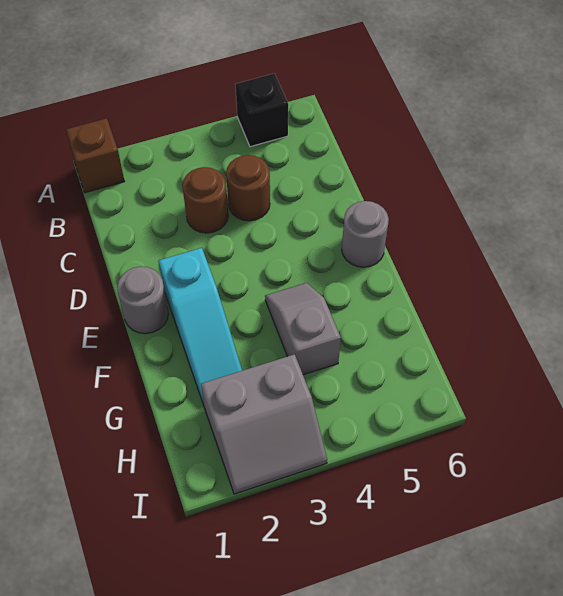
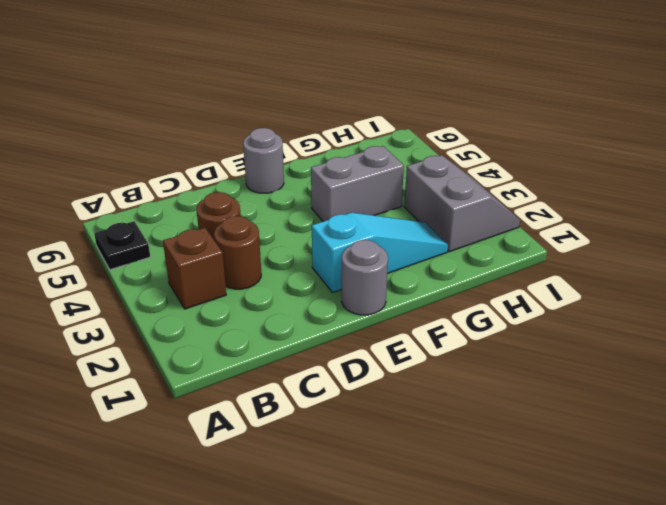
brown brick A1 level 1 -> brown brick B3 level 1
black brick A5 level 1 -> black plate A5 level 1
grey slope F4:G4 level 1 top G -> grey brick F4:G4 level 1

